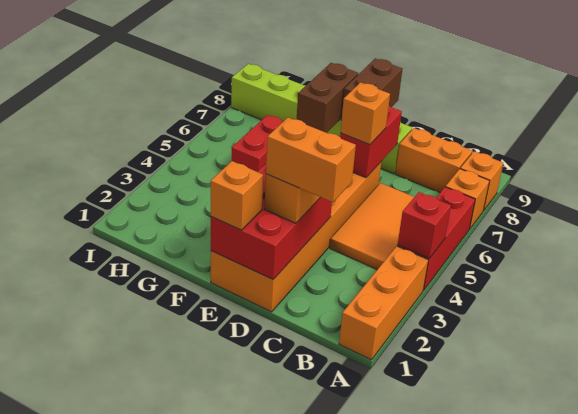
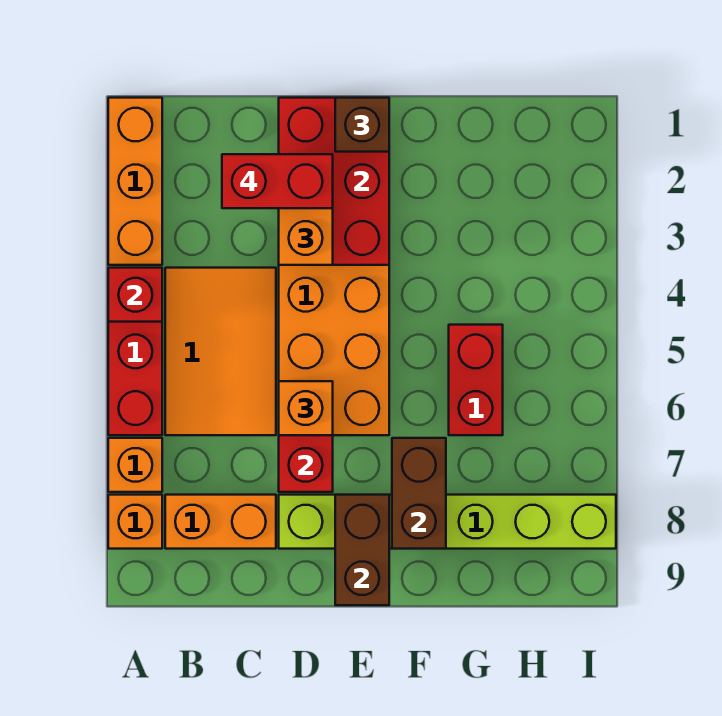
orange brick C2:D2 level 4 -> red brick C2:D2 level 4
orange brick E1 level 3 -> brown brick E1 level 3

